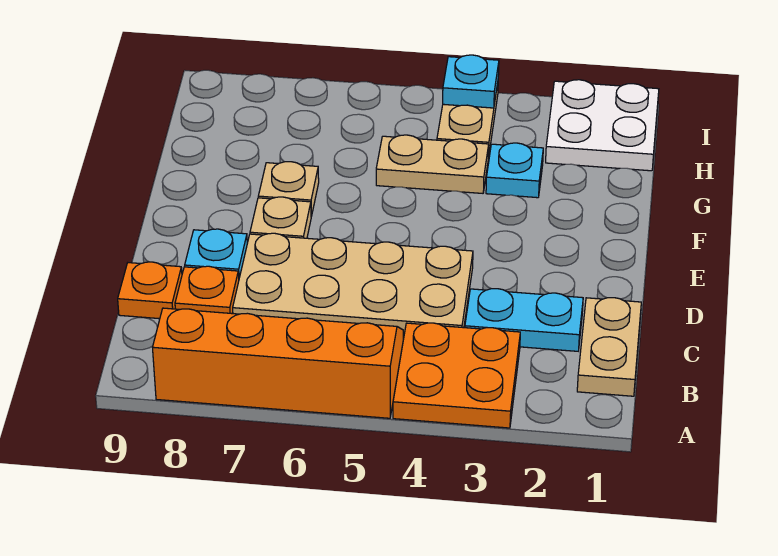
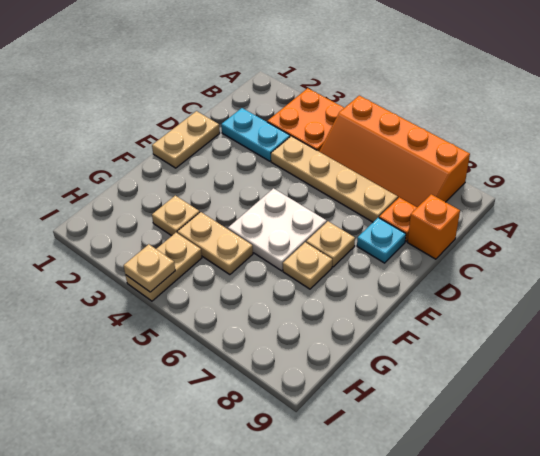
tan plate B1:C1 level 1 -> tan plate D1:E1 level 1
tan plate C4:D7 level 1 -> tan plate C4:C7 level 1
orange plate C9 level 1 -> orange brick C9 level 1
cyan plate G3 level 1 -> tan plate G3 level 1
white plate H1:I2 level 1 -> white plate E5:F6 level 1
cyan plate I4 level 2 -> tan plate I4 level 2

